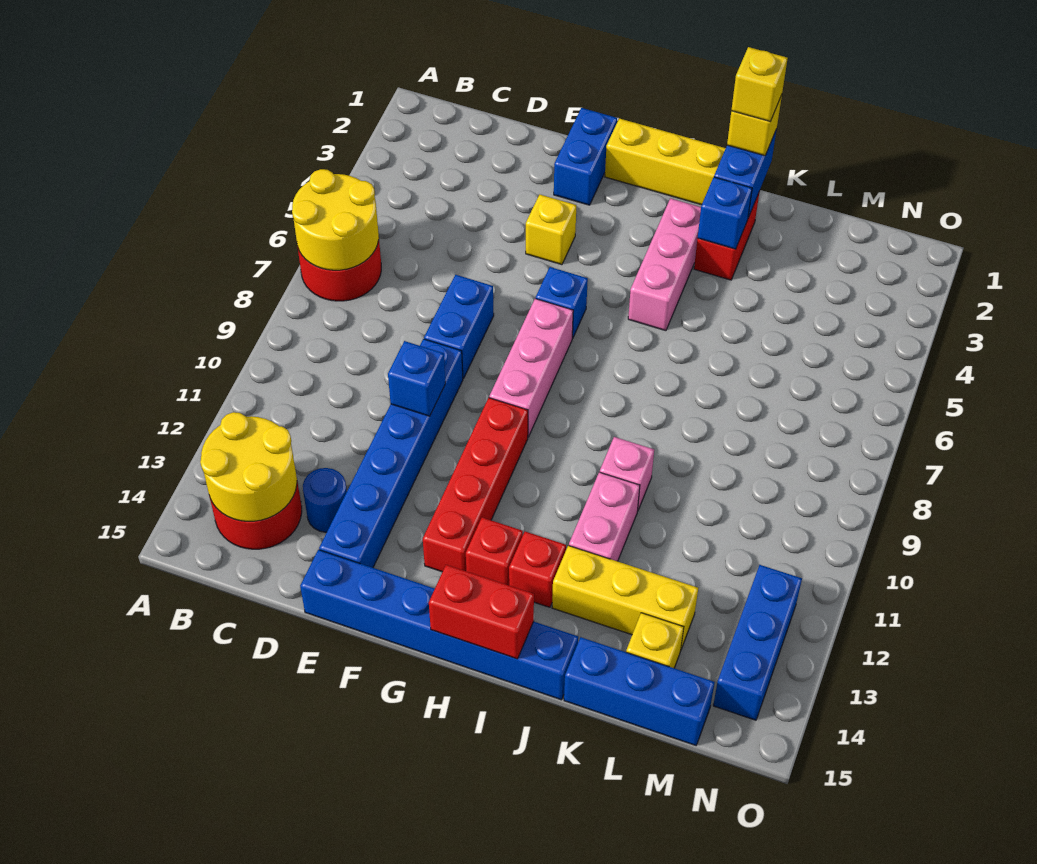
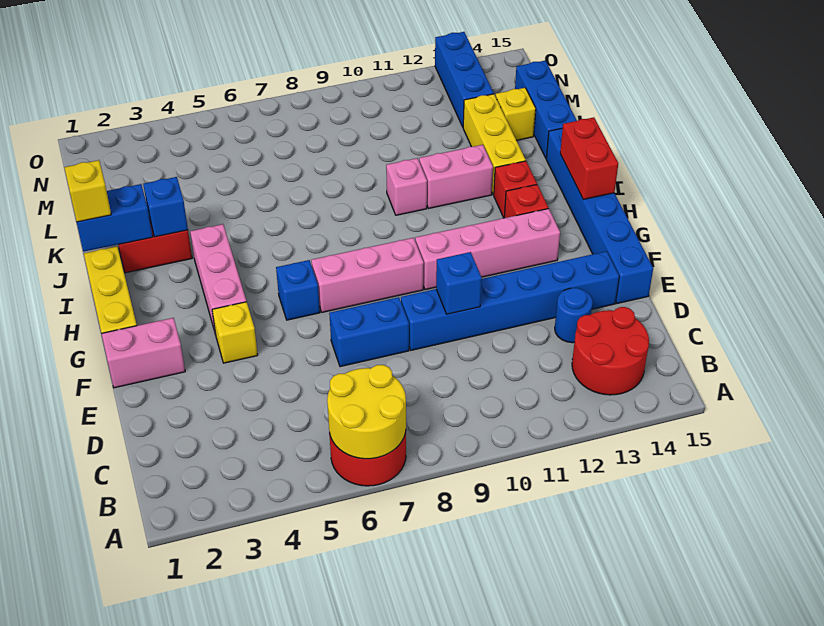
yellow round brick B13:C14 level 2 -> none
blue brick F1:F2 level 1 -> pink brick F1:F2 level 1
red brick G10:G13 level 1 -> pink brick G10:G13 level 1
pink brick I3:I5 level 1 -> pink brick G4:I4 level 1
yellow brick J1 level 4 -> none
blue brick N12:N14 level 1 -> blue brick M13:O13 level 1

